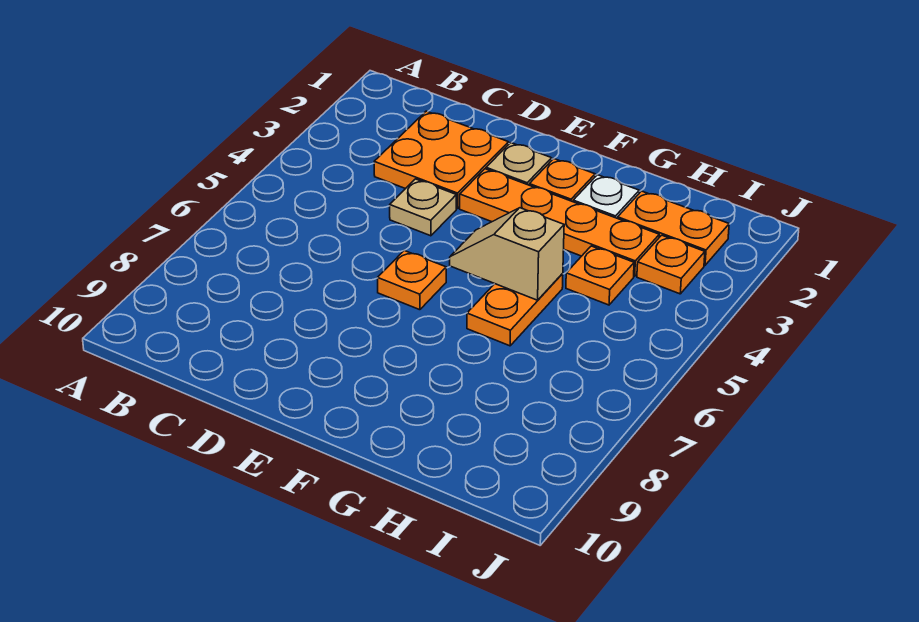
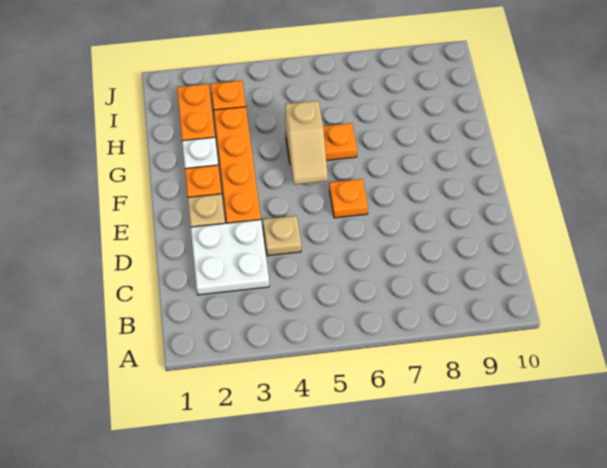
orange plate C2:D3 level 1 -> white plate C2:D3 level 1
orange plate H4 level 1 -> none

